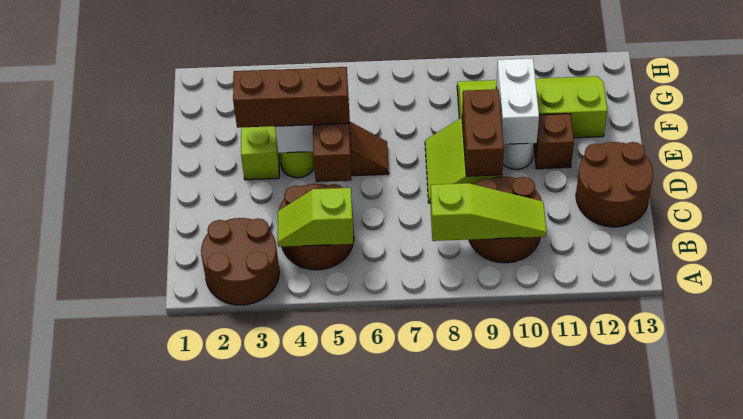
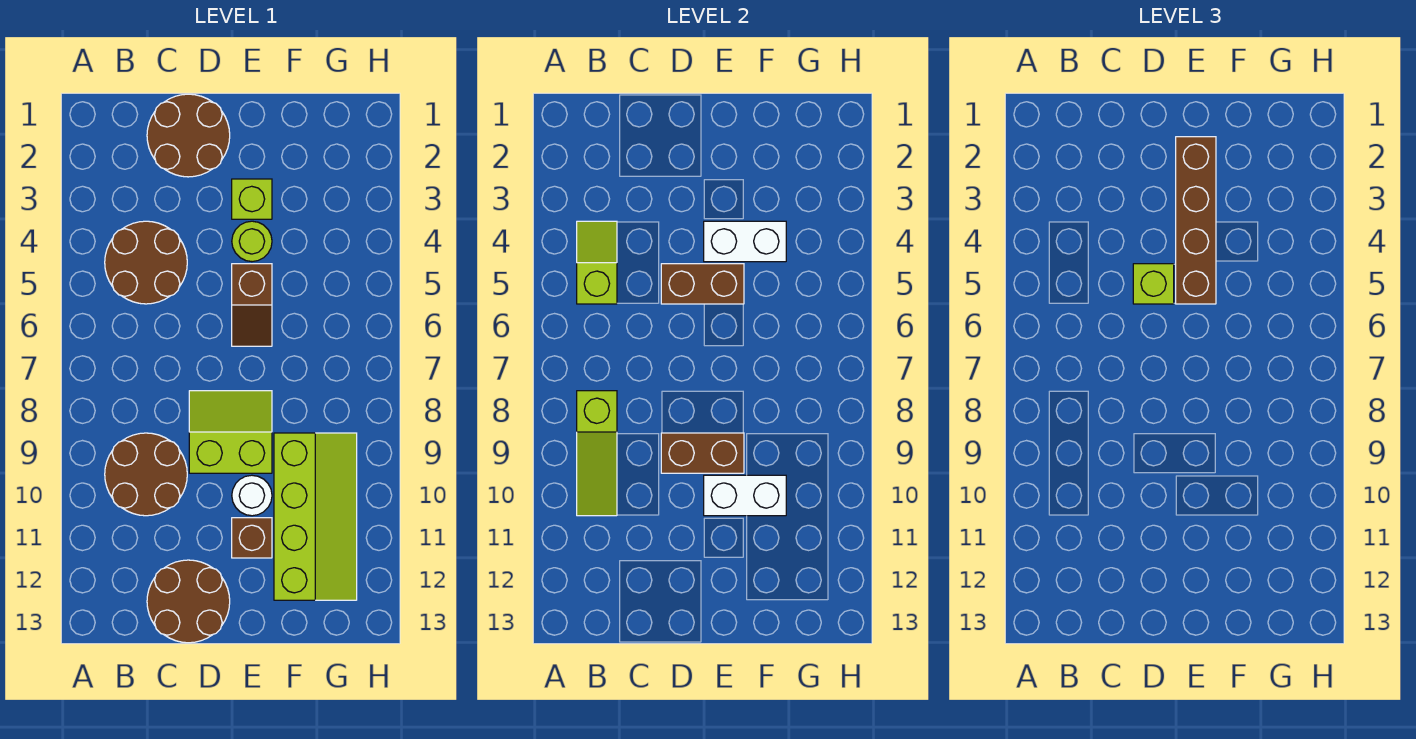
brown round brick A2:B3 level 1 -> brown round brick C1:D2 level 1
none -> lime brick D5 level 3
brown brick E3:E5 level 3 -> brown brick E2:E5 level 3

